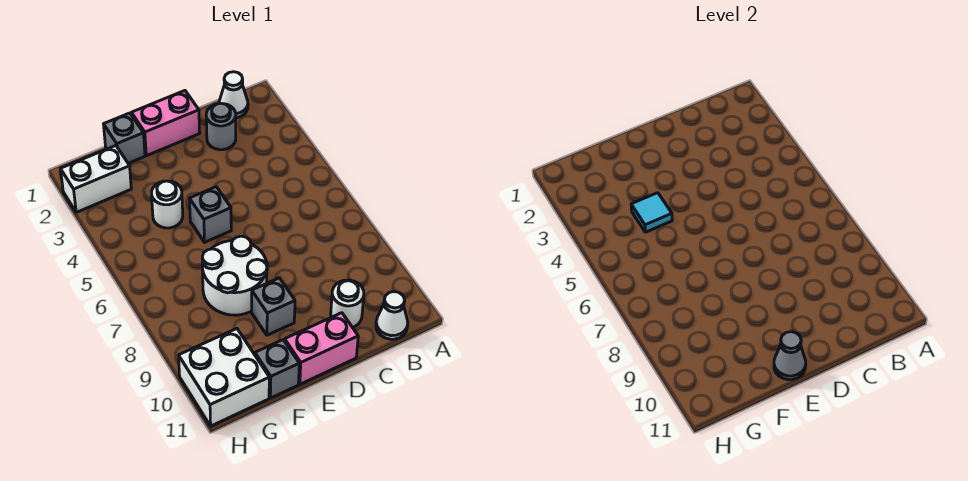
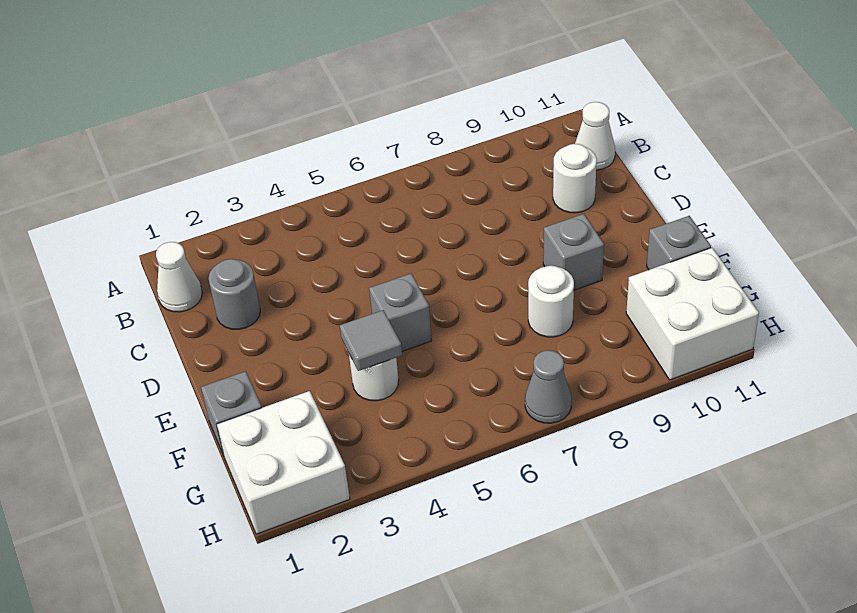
pink brick D1:E1 level 1 -> none
pink brick D11:E11 level 1 -> none
white round brick E7:F8 level 1 -> white round brick F8 level 1
grey cone E11 level 2 -> grey cone H7 level 1
cyan tile F4 level 2 -> grey tile F4 level 2
white brick G2:H2 level 1 -> white brick G1:H2 level 1

